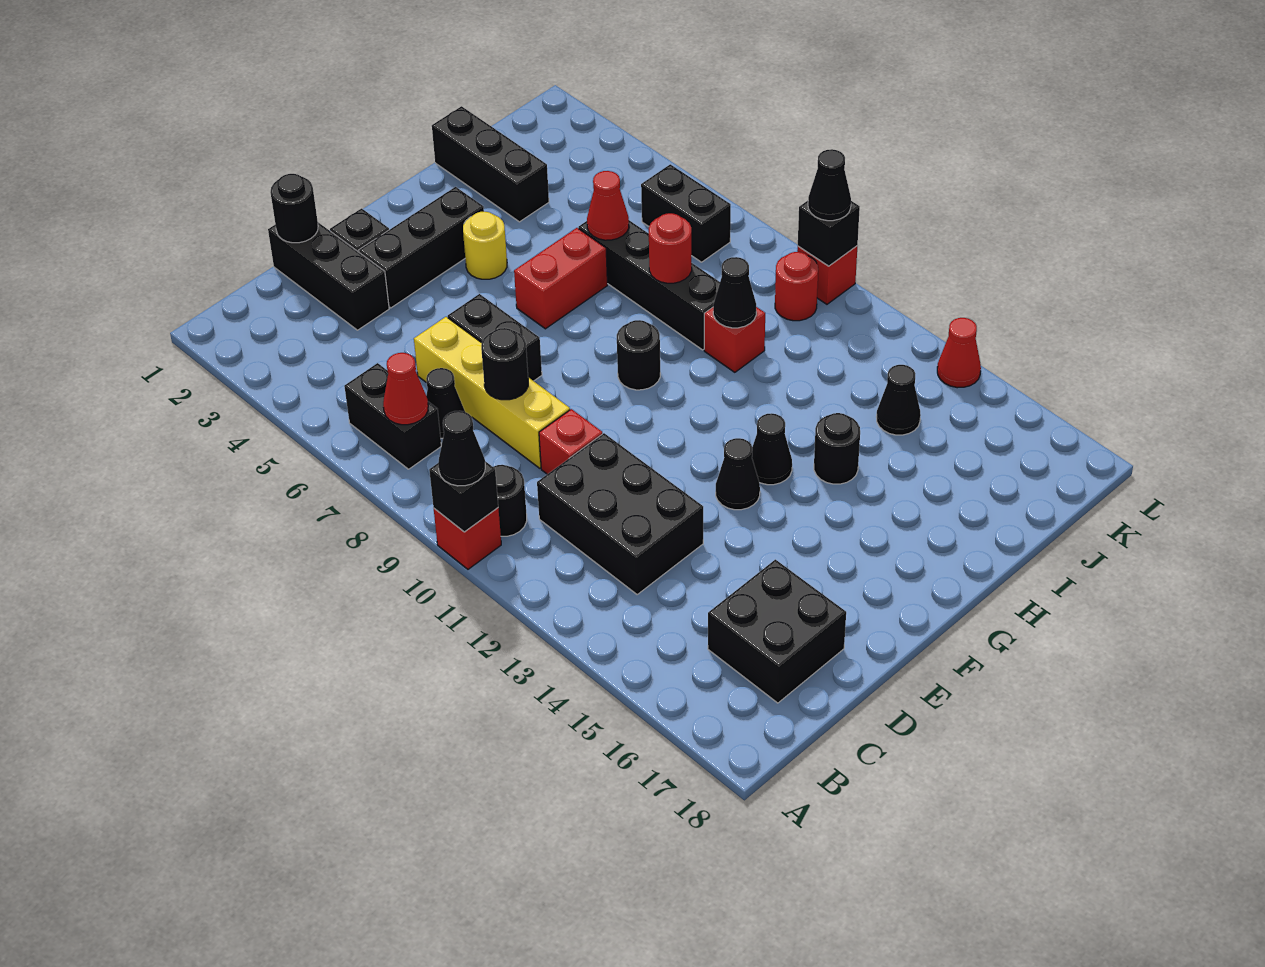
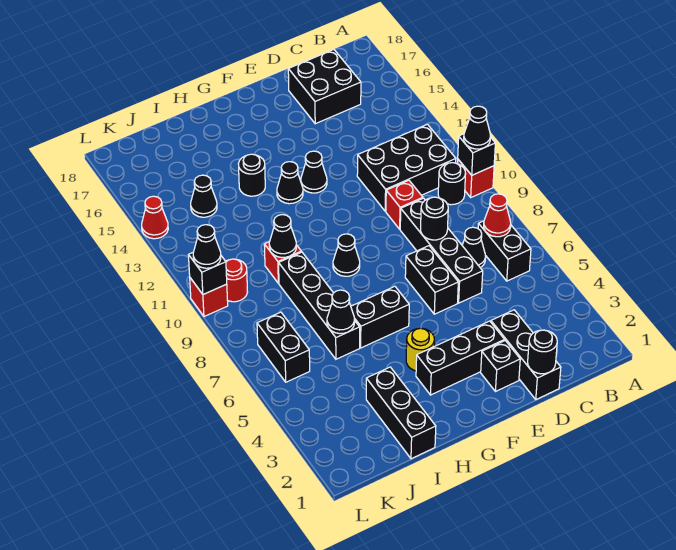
black brick C11:D13 level 1 -> black brick B11:D12 level 1
yellow brick D6:D9 level 1 -> black brick D6:D9 level 1
red brick G6:H6 level 1 -> black brick G6:H6 level 1
black round brick G9 level 1 -> black cone G9 level 1
red cone I6 level 2 -> black cone I6 level 2
red round brick I8 level 2 -> none

